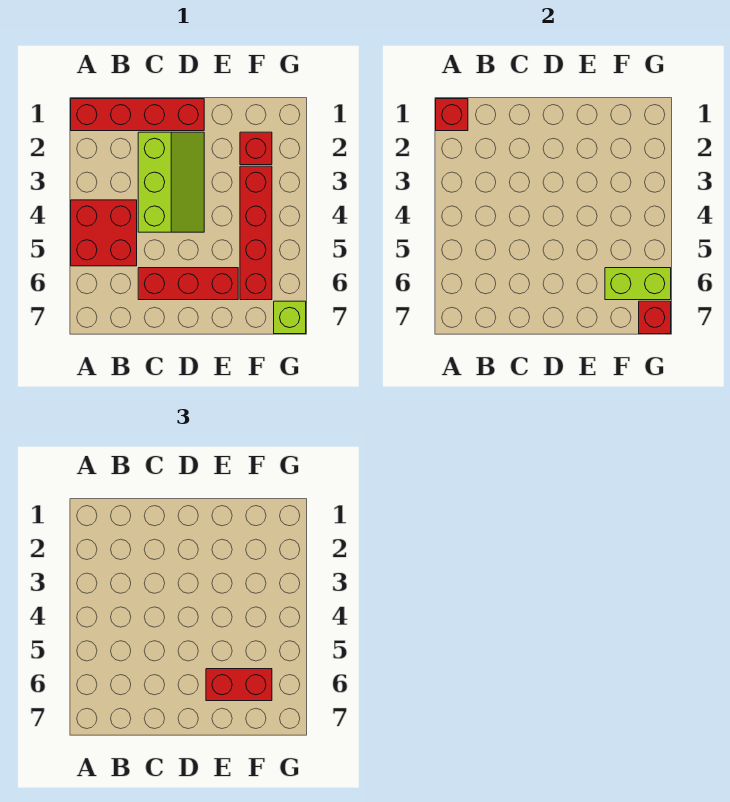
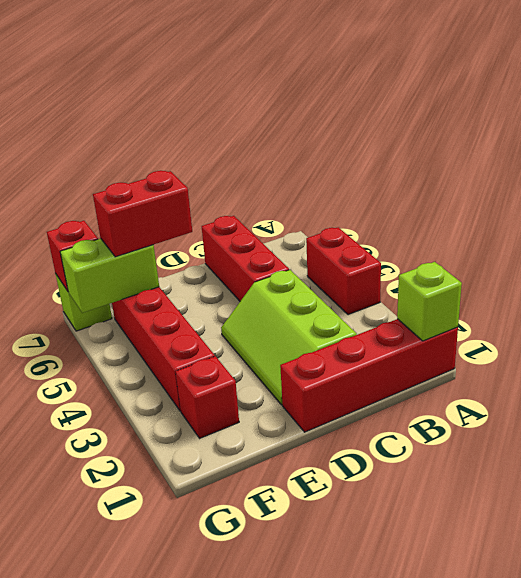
red brick A1 level 2 -> lime brick A1 level 2
red brick A4:B5 level 1 -> red brick A4:A5 level 1
red brick C6:E6 level 1 -> red brick C5:C7 level 1

